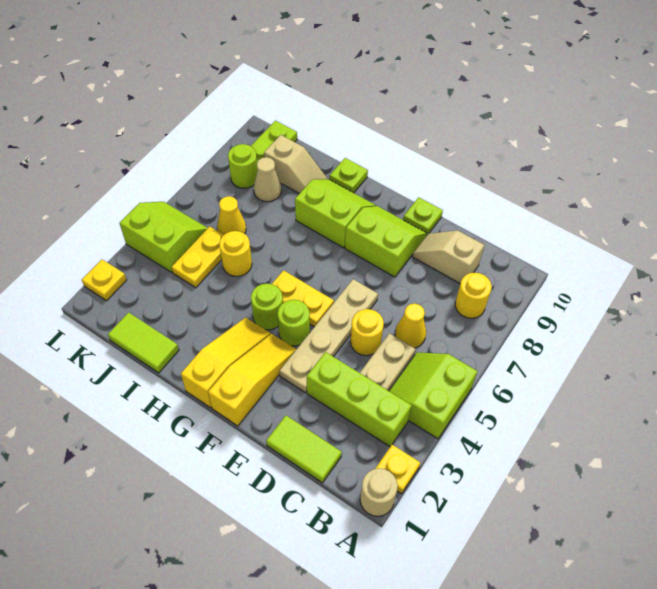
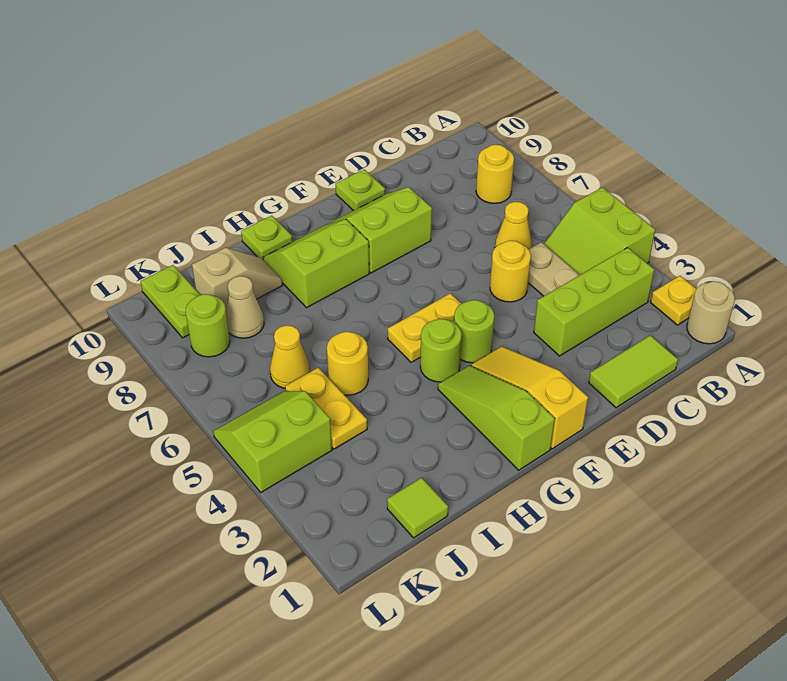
tan slope C9:D9 level 1 top C -> none
tan plate E3:E6 level 1 -> none
yellow slope G1:G3 level 1 top 1 -> lime slope G1:G3 level 1 top 1
lime tile I1:J1 level 1 -> lime tile J1 level 1
yellow plate L2 level 1 -> none

